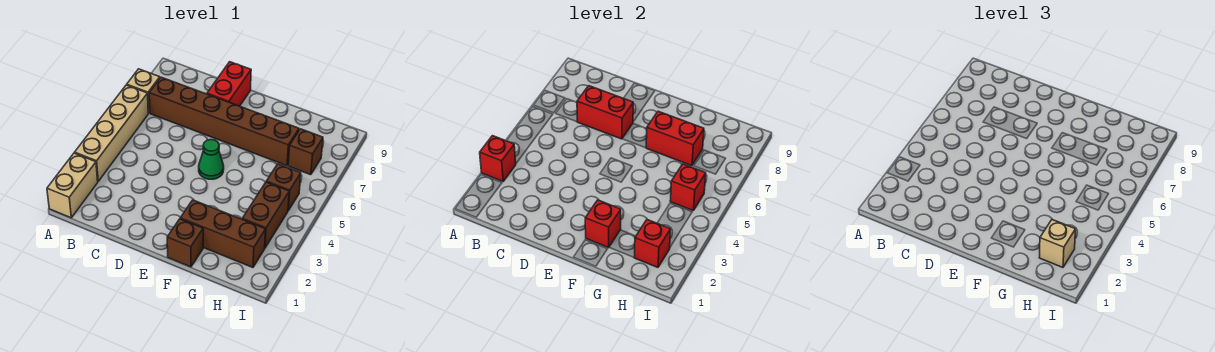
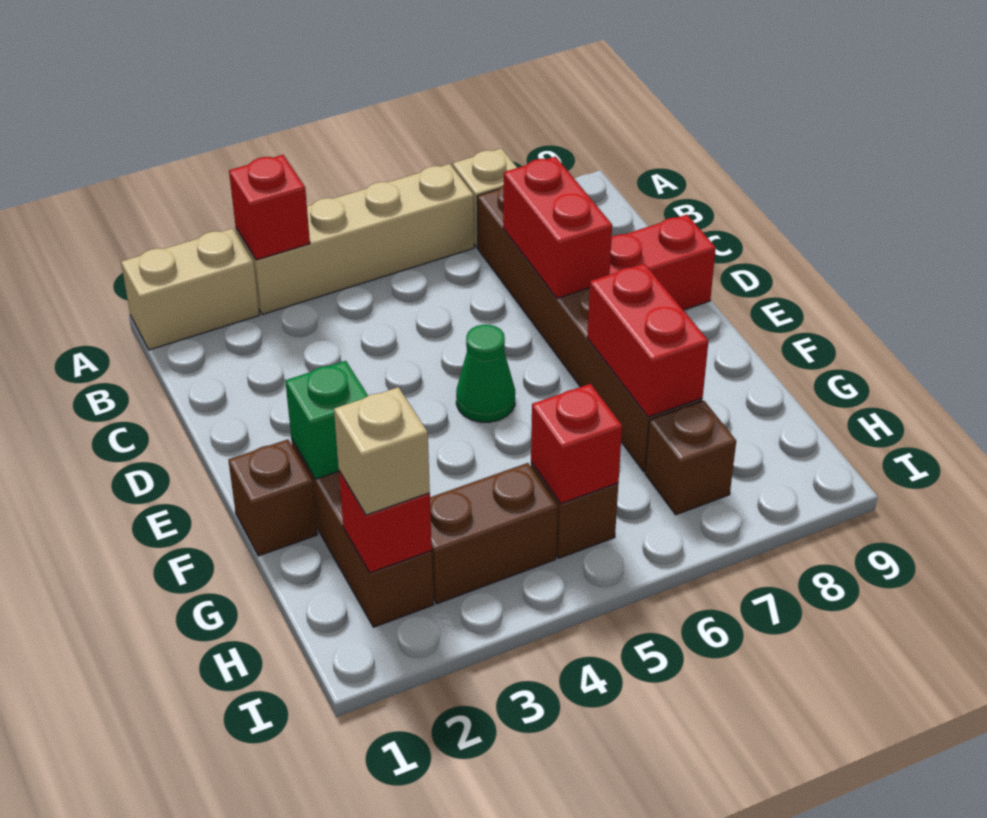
red brick F2 level 2 -> green brick F2 level 2

